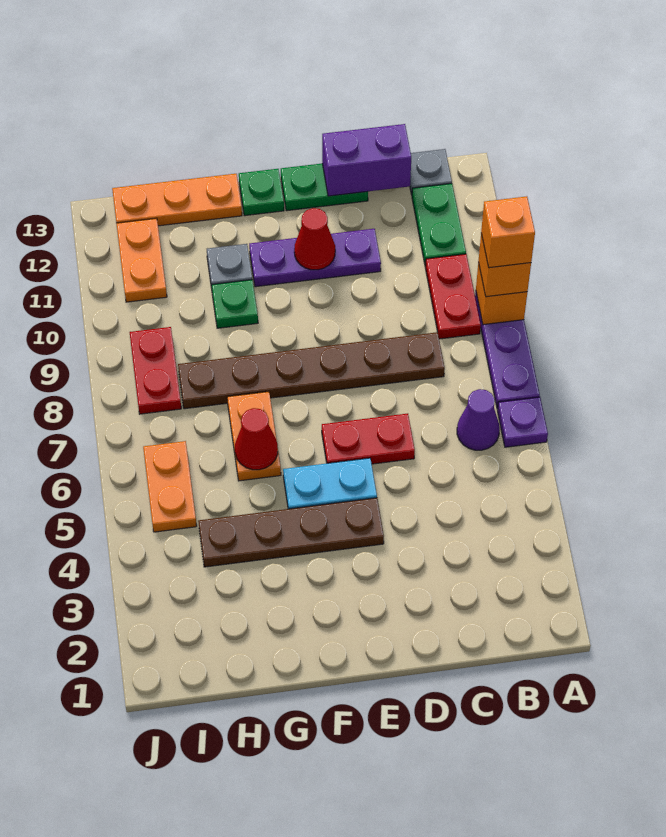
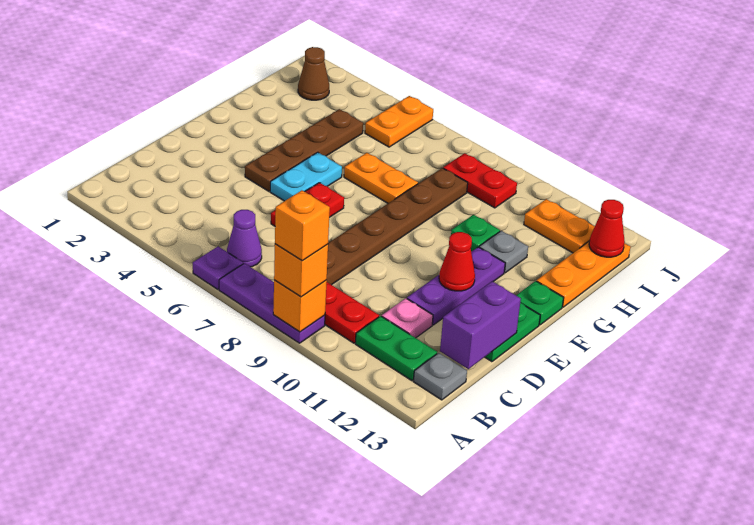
none -> pink plate C11 level 1
red cone G6 level 2 -> red cone I13 level 2
none -> brown cone I2 level 1
orange plate I5:I6 level 1 -> orange plate I5:J5 level 1

